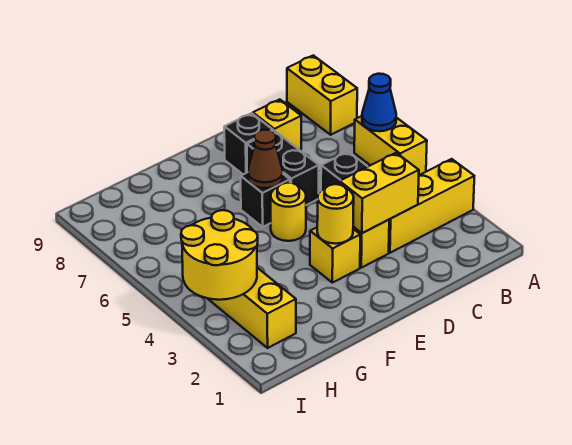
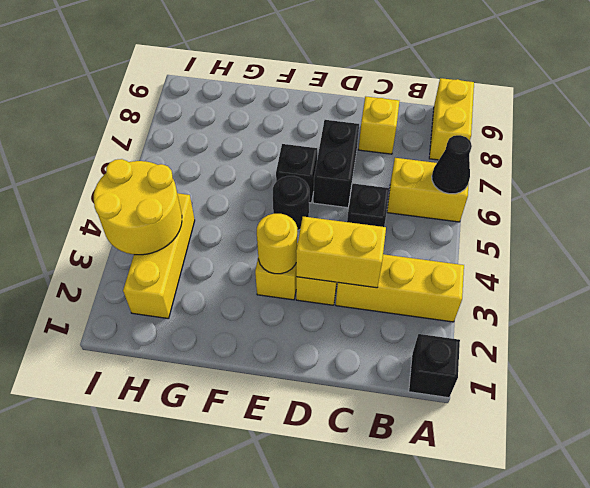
yellow brick A5:A6 level 1 -> yellow brick A6:B6 level 1
blue cone A6 level 2 -> black cone A6 level 2
black brick D8 level 1 -> black brick A1 level 1
yellow round brick E5 level 1 -> black round brick E5 level 1
brown cone E6 level 2 -> none

